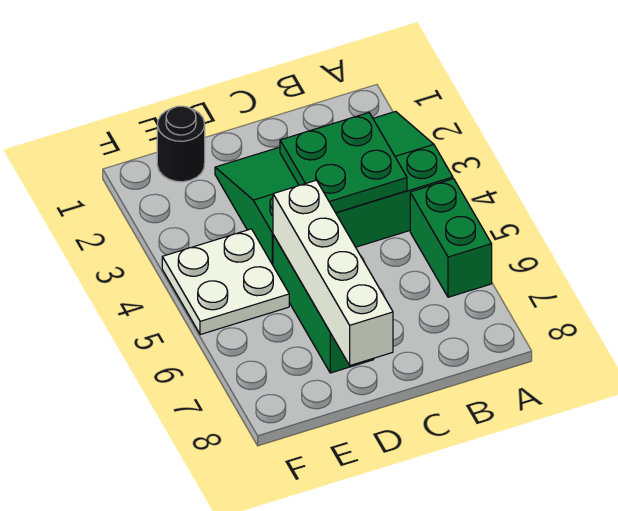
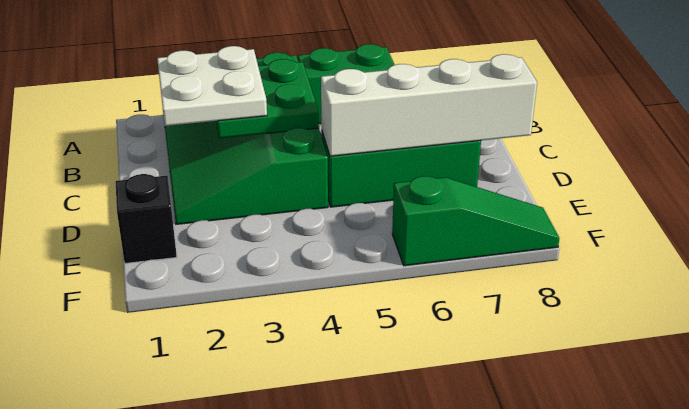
black round brick E1 level 1 -> black brick E1 level 1
white plate E4:F5 level 1 -> white plate B2:C3 level 3
none -> green slope F6:F8 level 1 top 6

